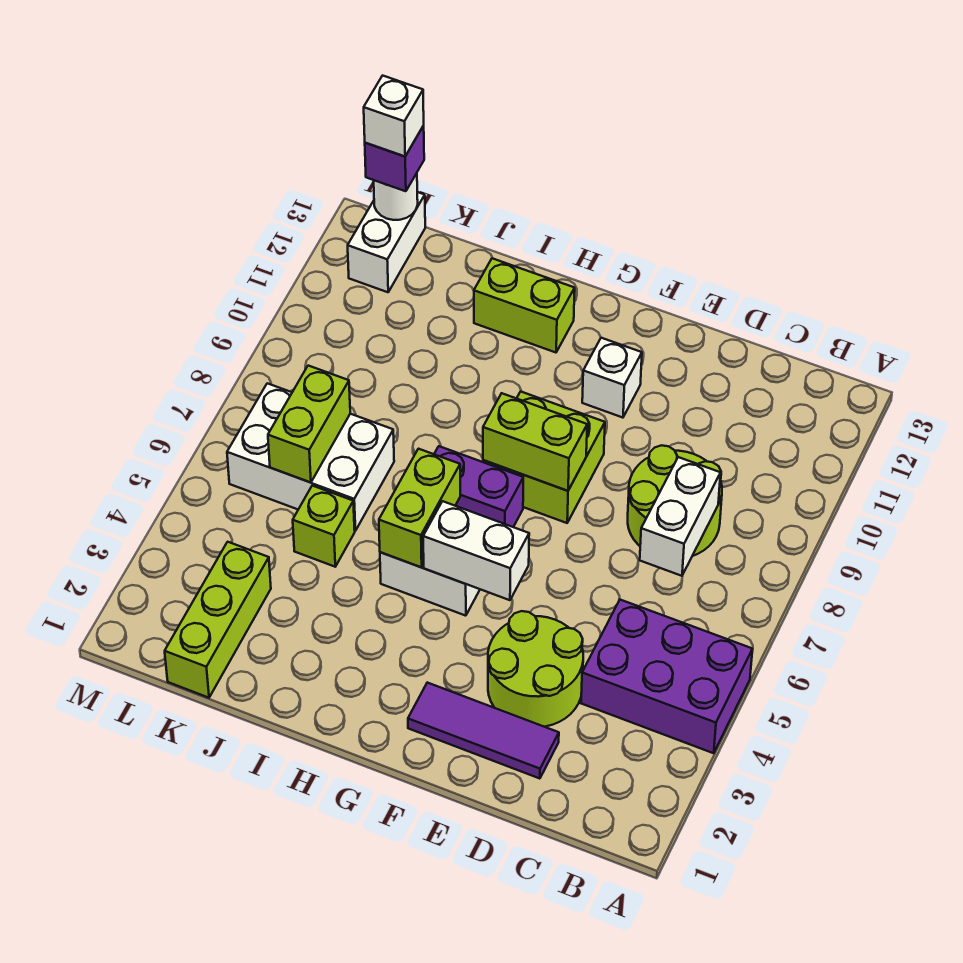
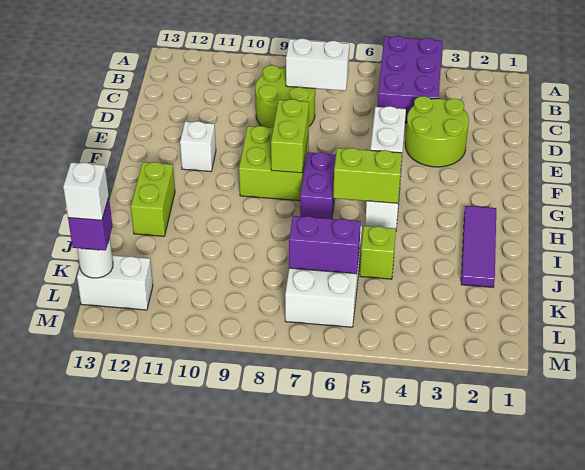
purple tile D2:F2 level 1 -> purple tile H2:J2 level 1
lime brick K1:K3 level 1 -> none
lime brick K6:K7 level 2 -> purple brick K6:K7 level 2

